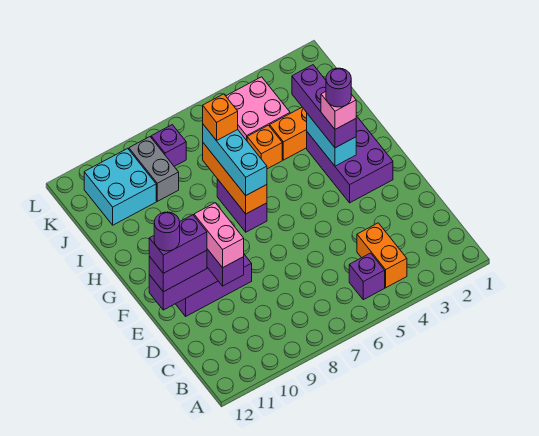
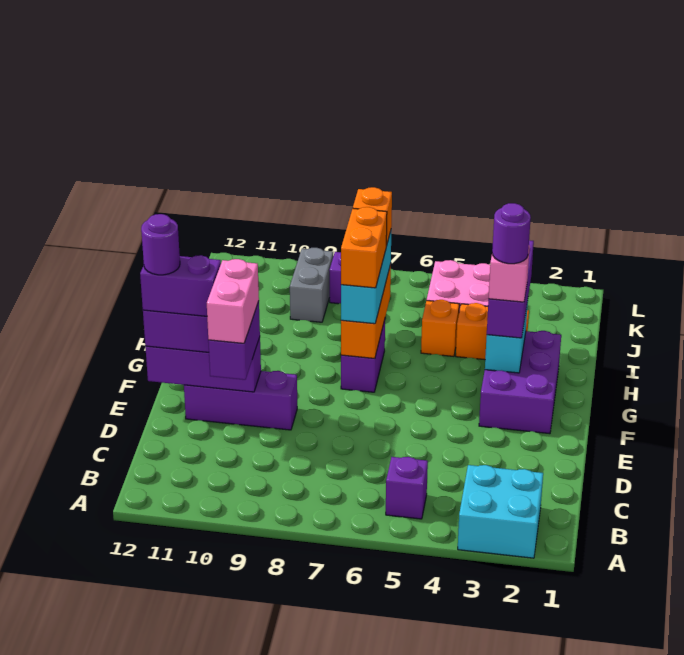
orange brick B4:C4 level 1 -> orange brick G7:H7 level 4
cyan brick J10:K11 level 1 -> cyan brick A2:B3 level 1

